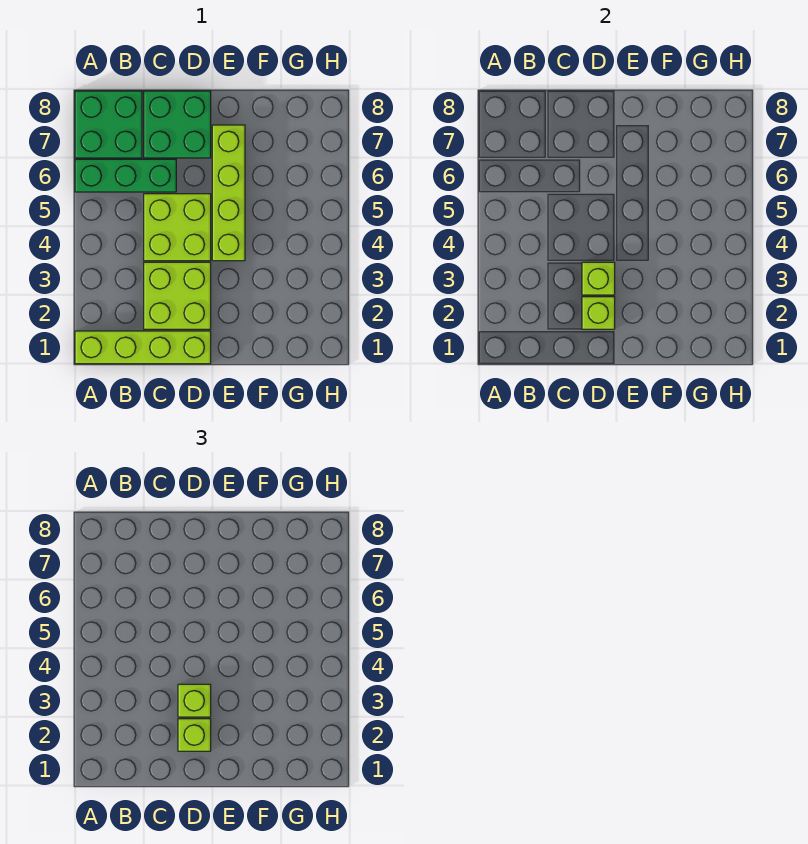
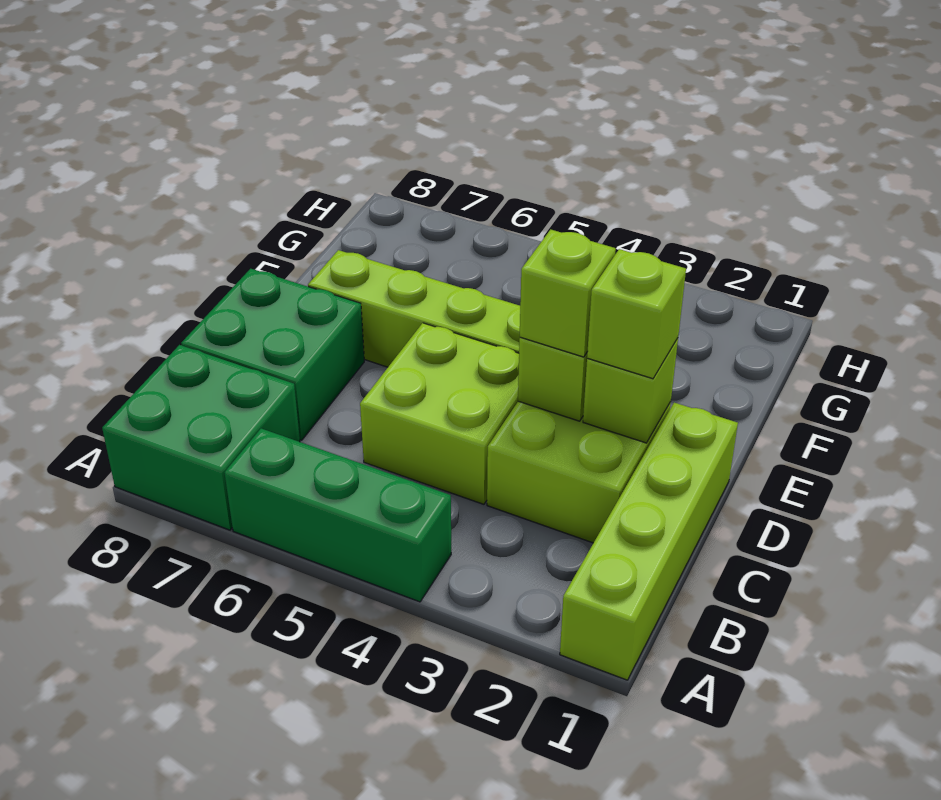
green brick A6:C6 level 1 -> green brick A4:A6 level 1

